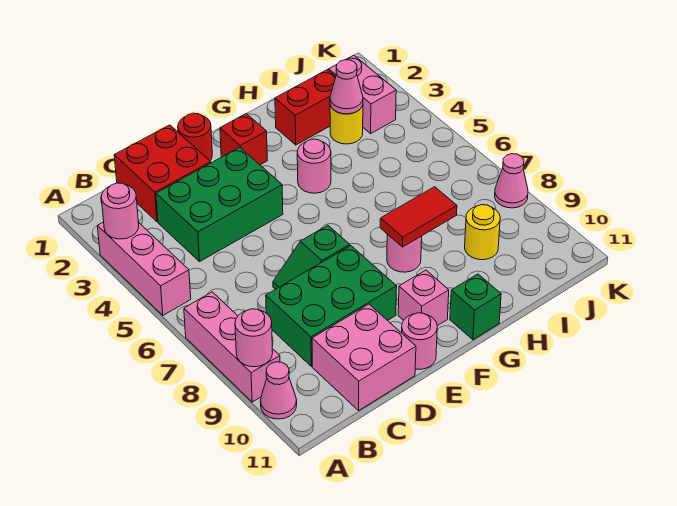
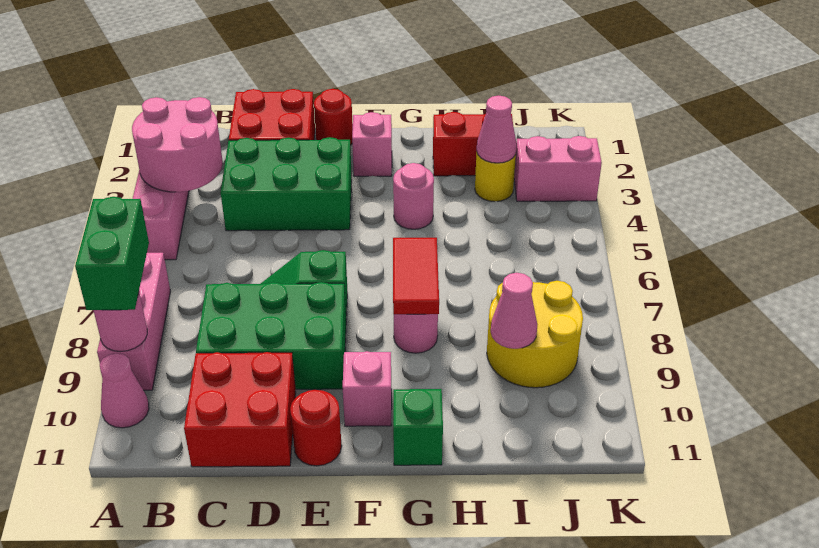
pink round brick A3 level 2 -> pink round brick A3:B4 level 2
none -> green brick A8:A9 level 3
pink brick C10:D11 level 1 -> red brick C10:D11 level 1
pink round brick E11 level 1 -> red round brick E11 level 1
red brick F2 level 1 -> pink brick F2 level 1
red tile G8:H8 level 2 -> red tile G7:G8 level 2
yellow round brick I9 level 1 -> yellow round brick I8:J9 level 1
pink brick J2:J3 level 1 -> pink brick J3:K3 level 1
pink cone K8 level 1 -> pink cone I9 level 2

